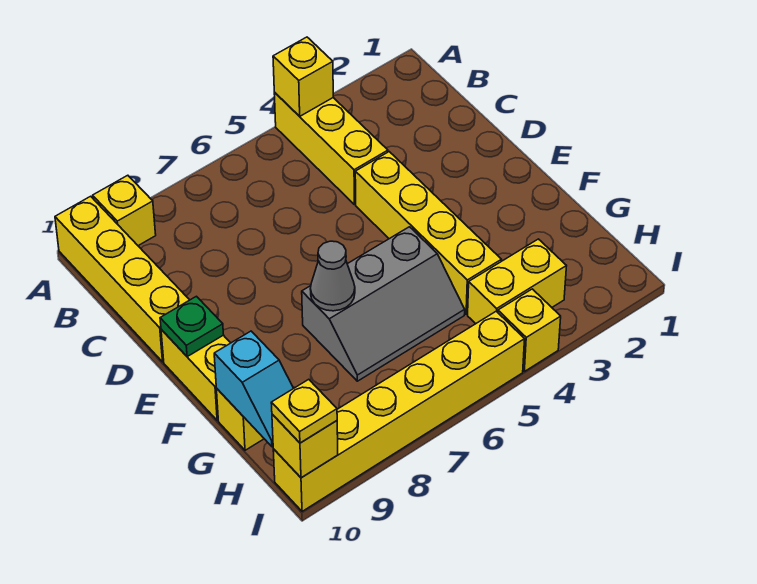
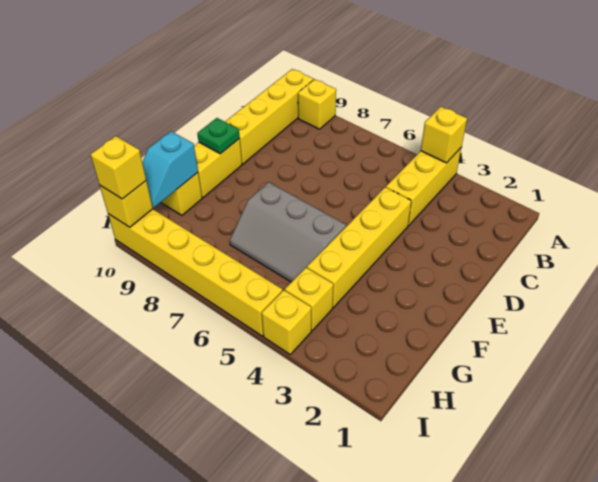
grey cone F7 level 2 -> none
yellow brick H3:H4 level 1 -> yellow brick H4 level 1
yellow plate I10 level 3 -> yellow brick I10 level 3

